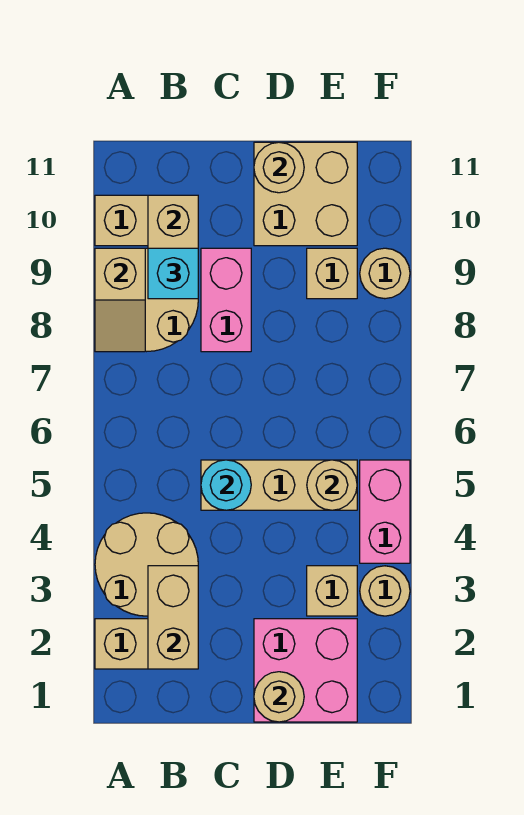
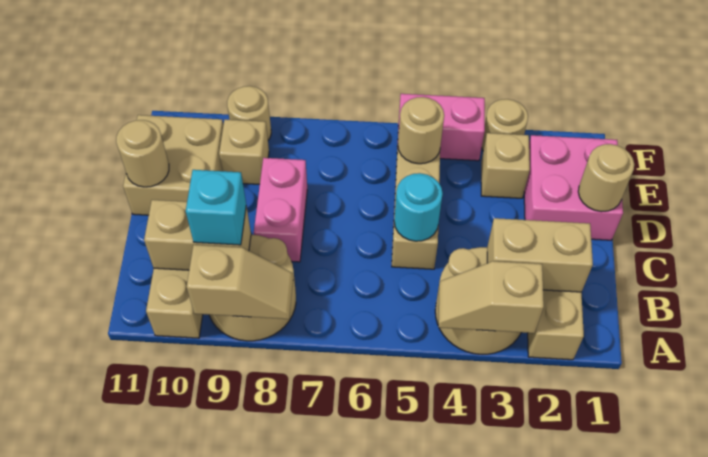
none -> tan slope A3:A4 level 2 top 3
pink brick C8:C9 level 1 -> pink brick C8:D8 level 1

